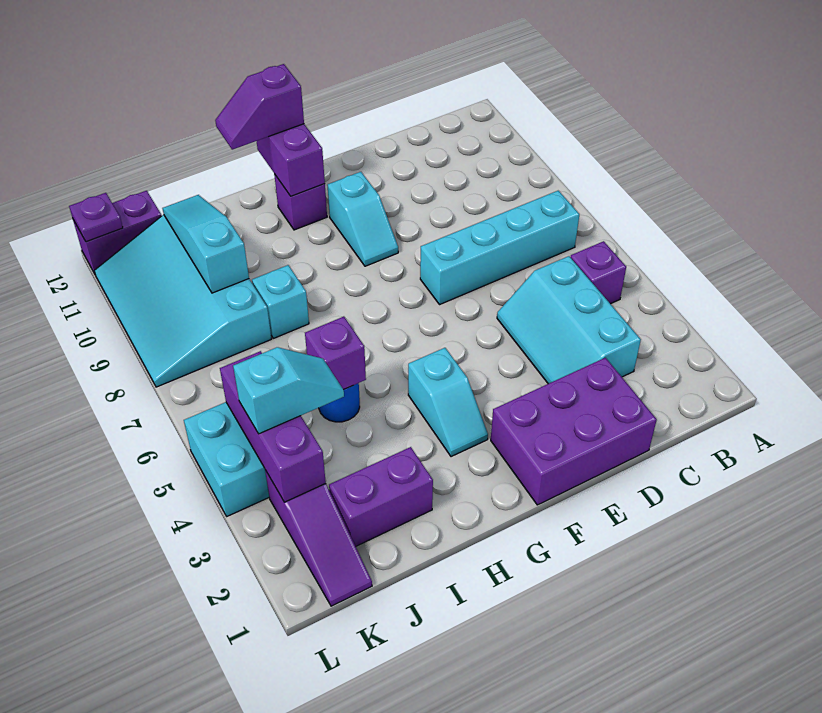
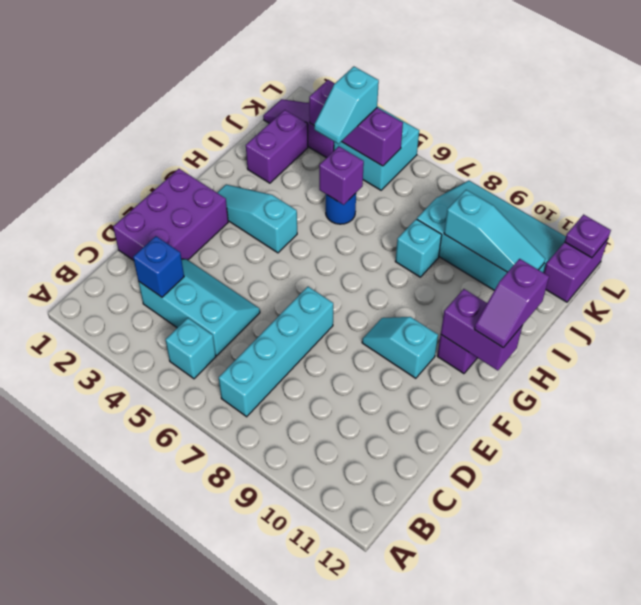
purple brick B5 level 1 -> cyan brick B5 level 1
none -> blue brick C3 level 2
cyan slope G3:G4 level 1 top 4 -> cyan slope G2:G4 level 1 top 4
purple slope G12:H12 level 3 top G -> purple slope G12:H12 level 3 top H

